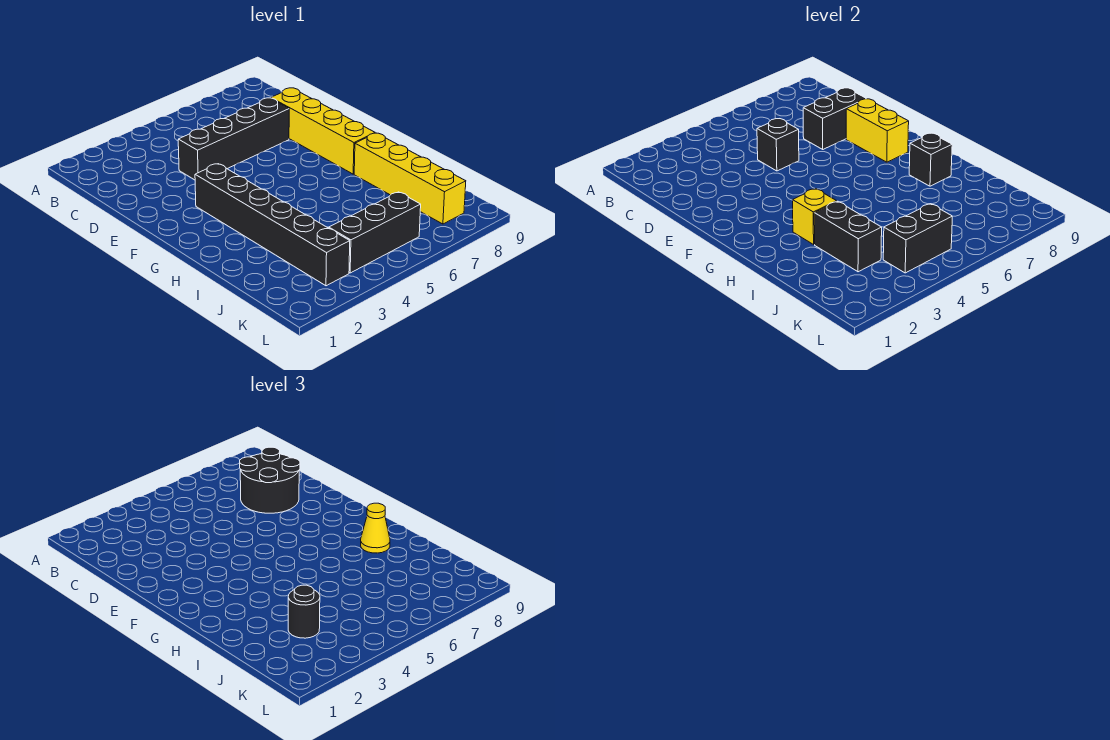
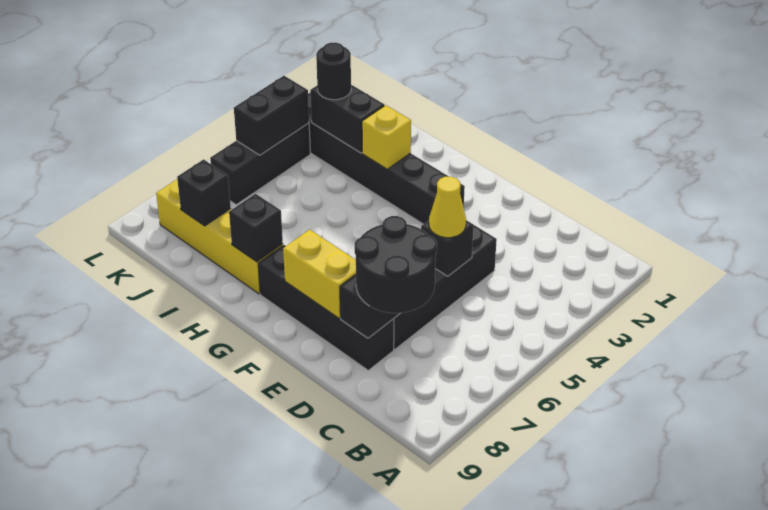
yellow brick D8:G8 level 1 -> black brick D8:G8 level 1
yellow cone H8 level 3 -> yellow cone D5 level 3
none -> black brick J8 level 2

